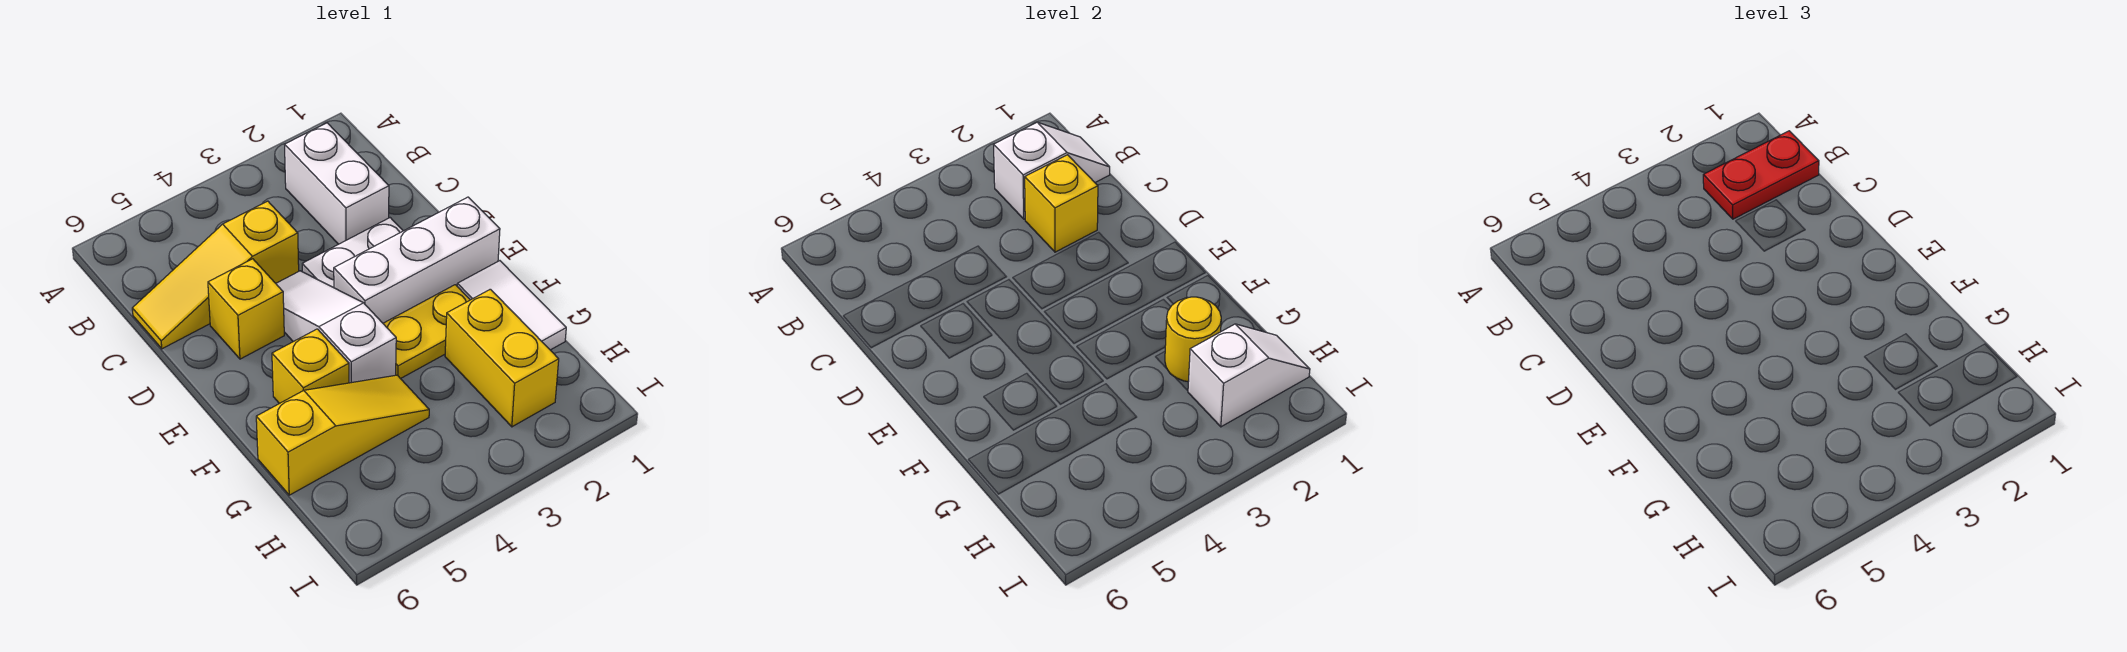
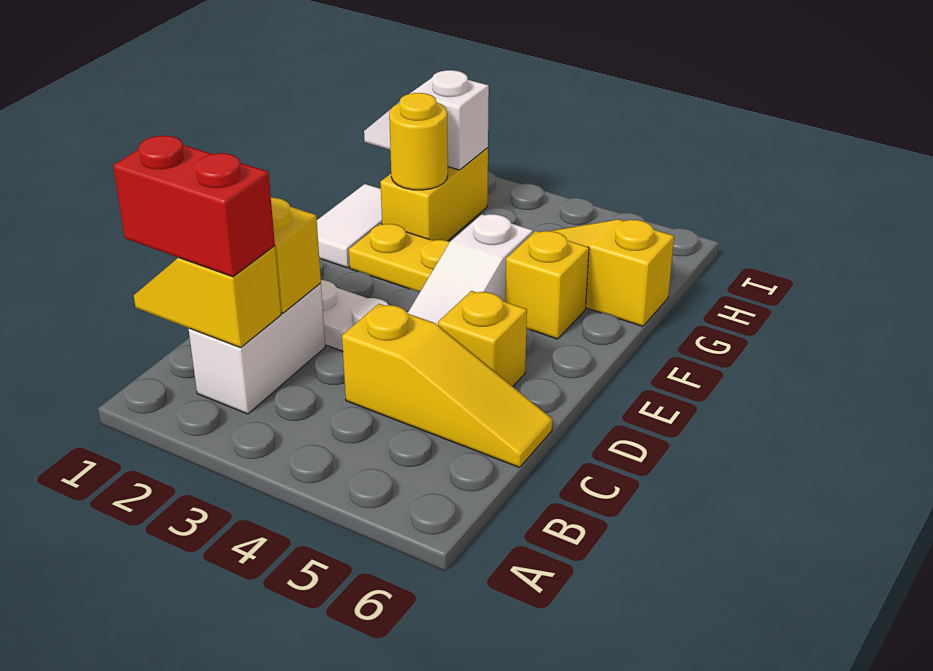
white slope B1:B2 level 2 top 2 -> yellow slope B1:B2 level 2 top 2
red plate B1:B2 level 3 -> red brick B1:B2 level 3
white brick E1:E3 level 1 -> none

